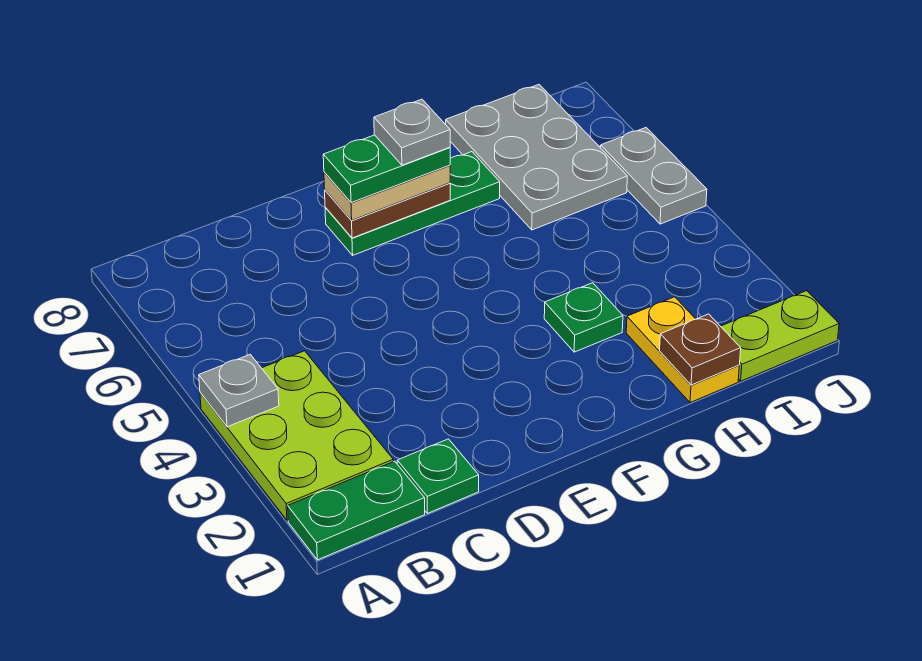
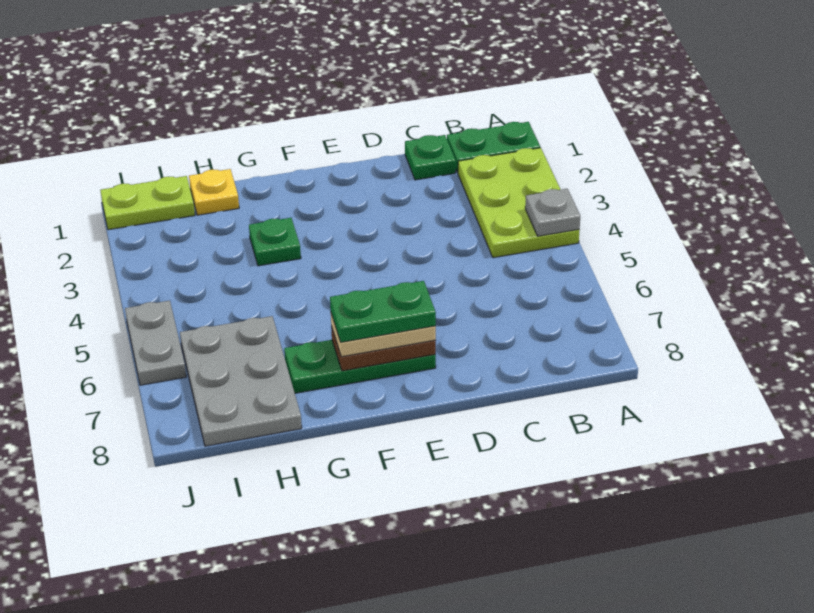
grey plate F7 level 5 -> none
yellow plate H1:H2 level 1 -> yellow plate H1 level 1
brown plate H1 level 2 -> none

